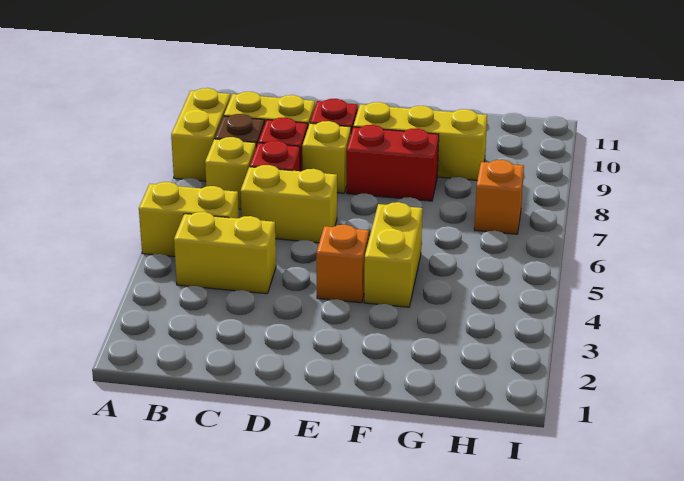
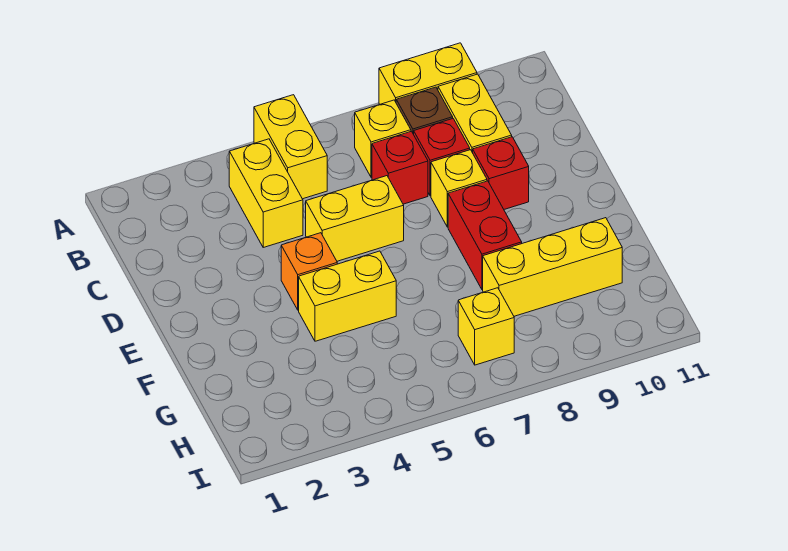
yellow brick C6:D6 level 1 -> yellow brick D5:D6 level 1
yellow brick E9:G9 level 1 -> yellow brick G8:G10 level 1
orange brick H7 level 1 -> yellow brick H7 level 1

